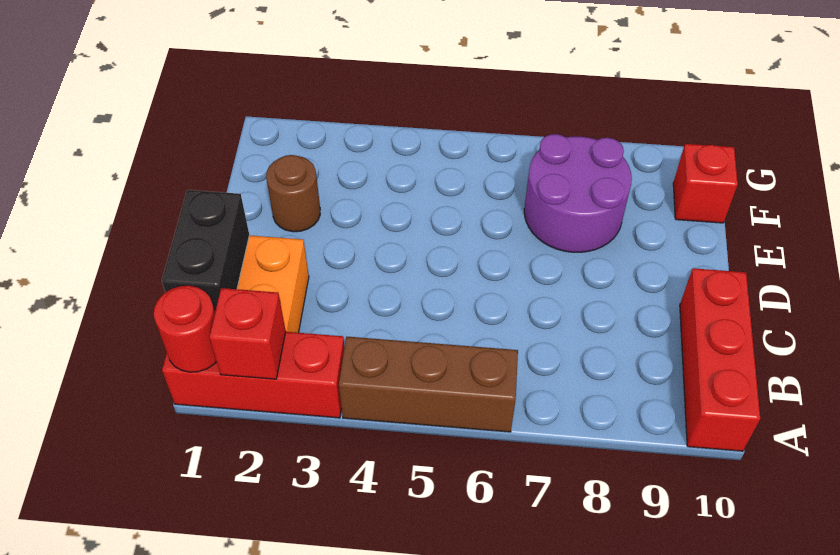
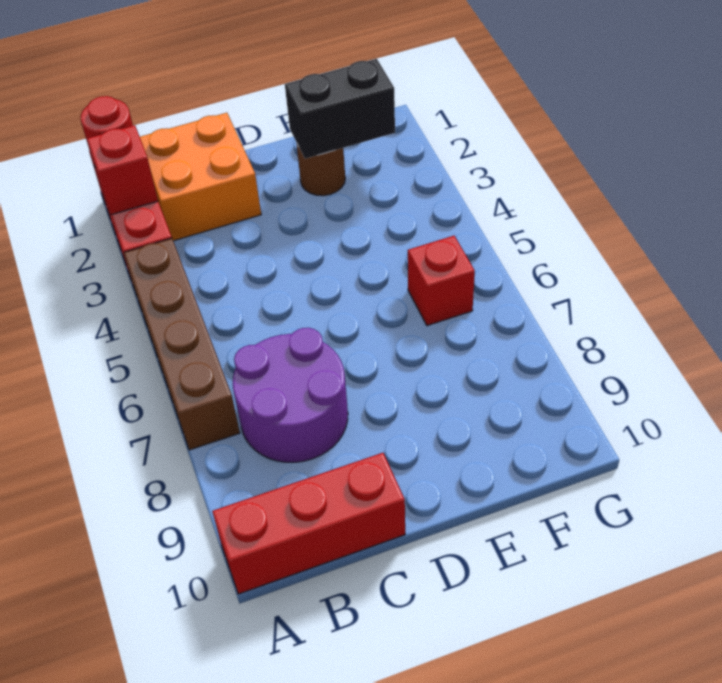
brown brick A4:A6 level 1 -> brown brick A4:A7 level 1
black brick B1:C1 level 2 -> black brick E2:F2 level 2
purple round brick E7:F8 level 1 -> purple round brick B7:C8 level 1
red brick F10 level 1 -> red brick F6 level 1

